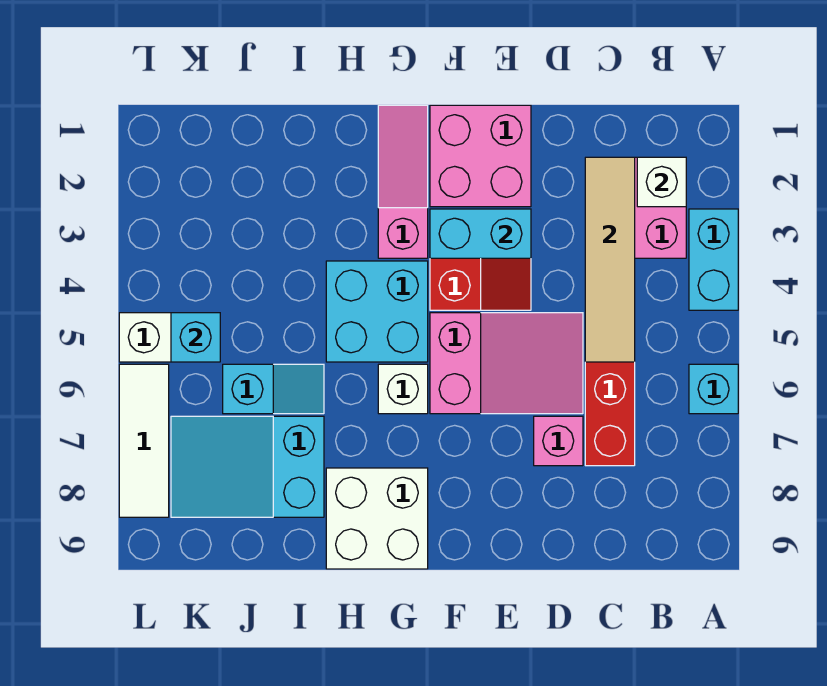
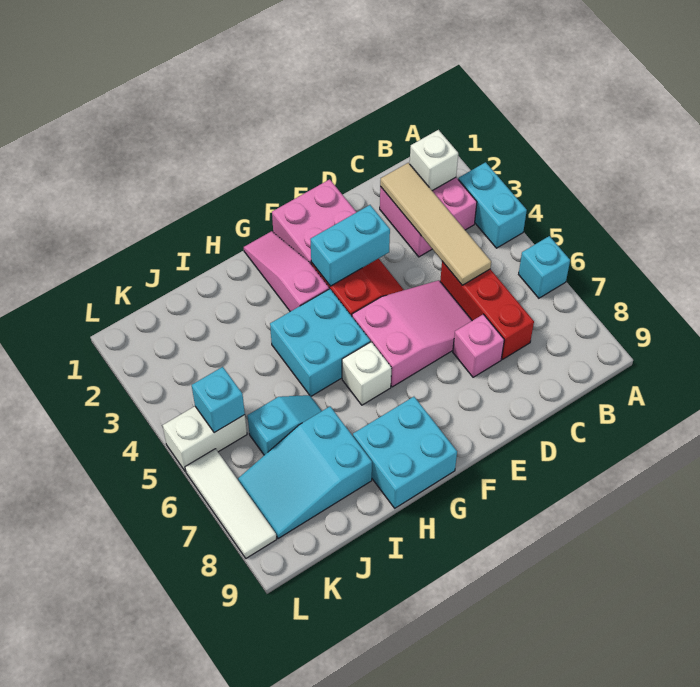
white brick G8:H9 level 1 -> cyan brick G8:H9 level 1

